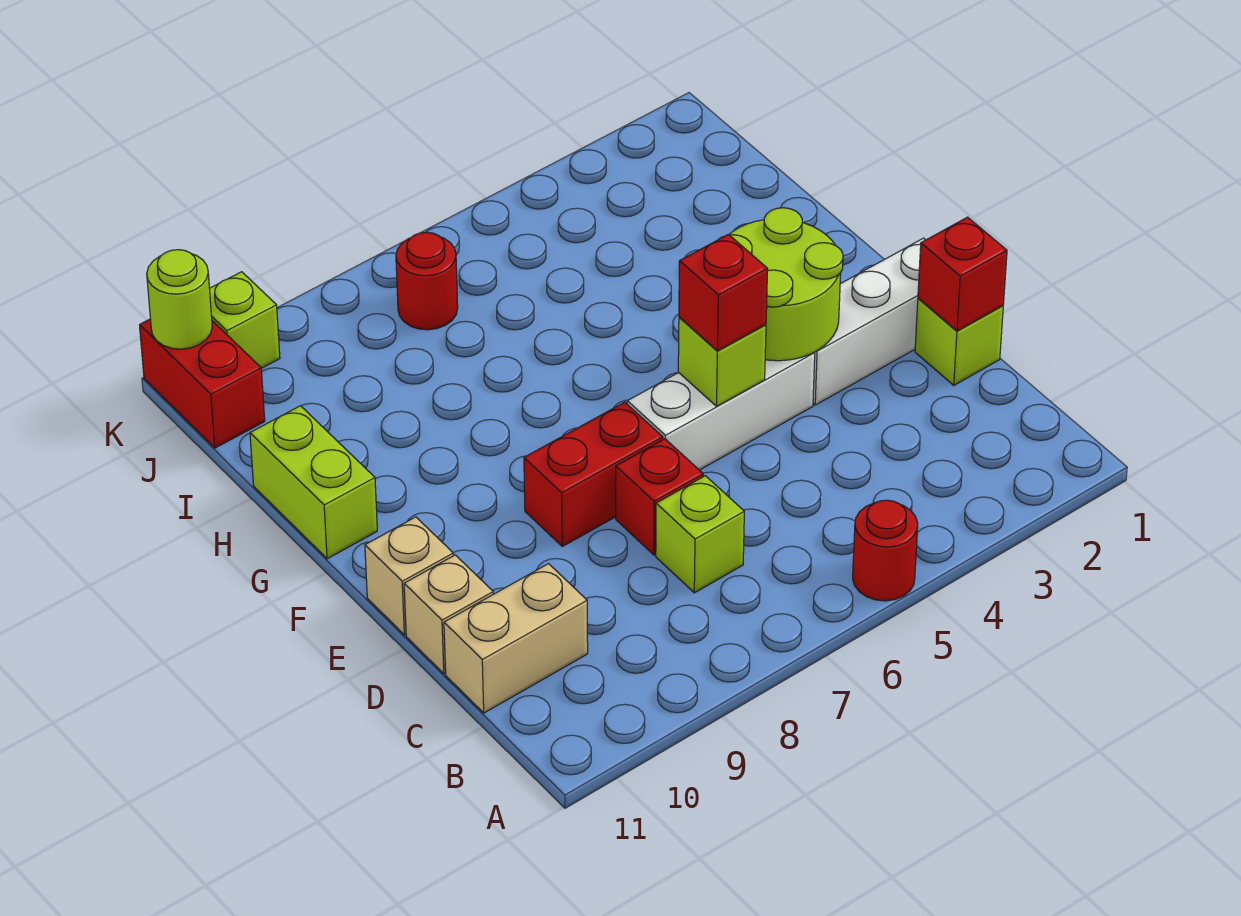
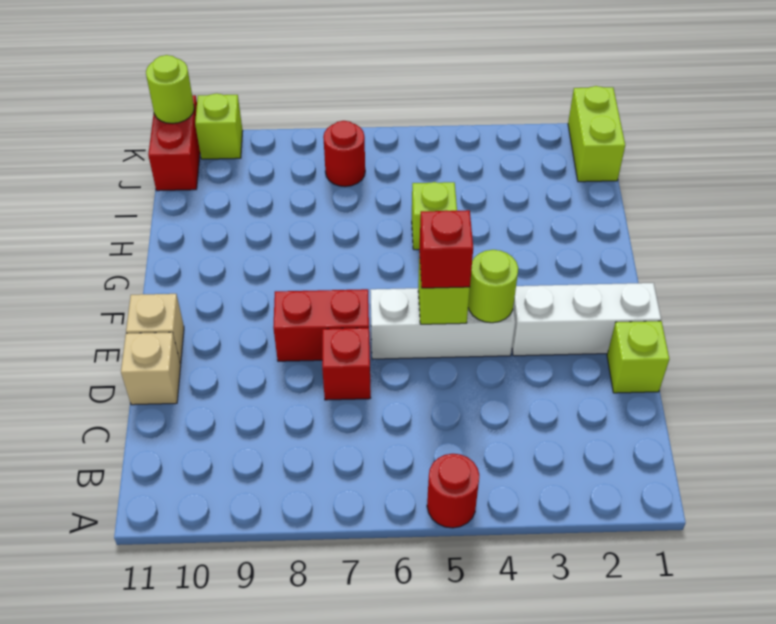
lime brick C7 level 1 -> lime brick H5 level 1
tan brick C10:C11 level 1 -> none
red brick D1 level 2 -> none
lime round brick E3:F4 level 2 -> lime round brick E4 level 2
lime brick G11:H11 level 1 -> lime brick J1:K1 level 1

